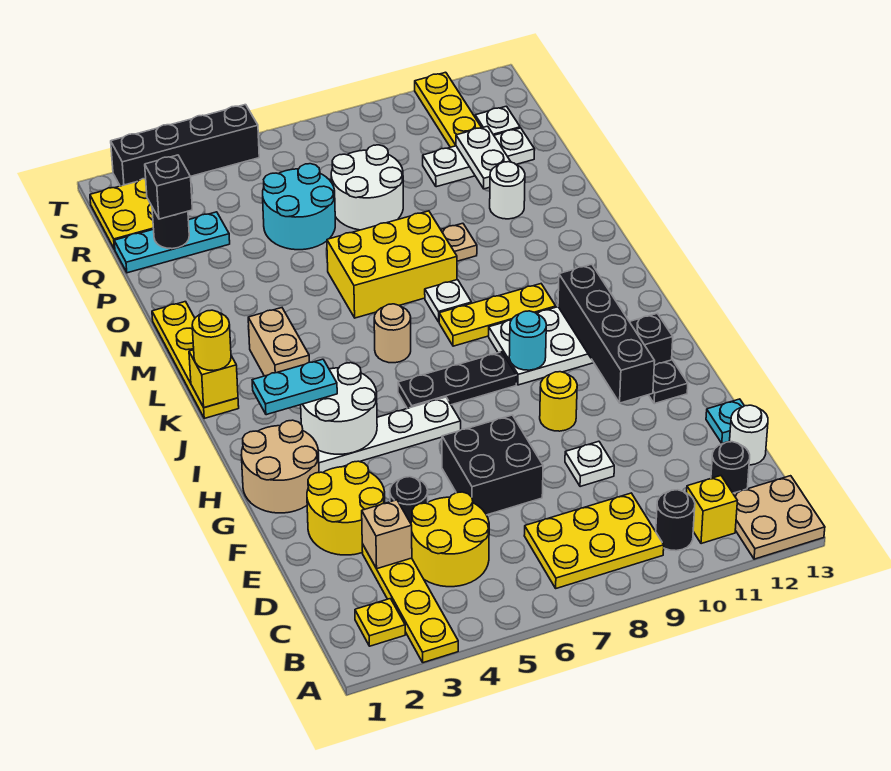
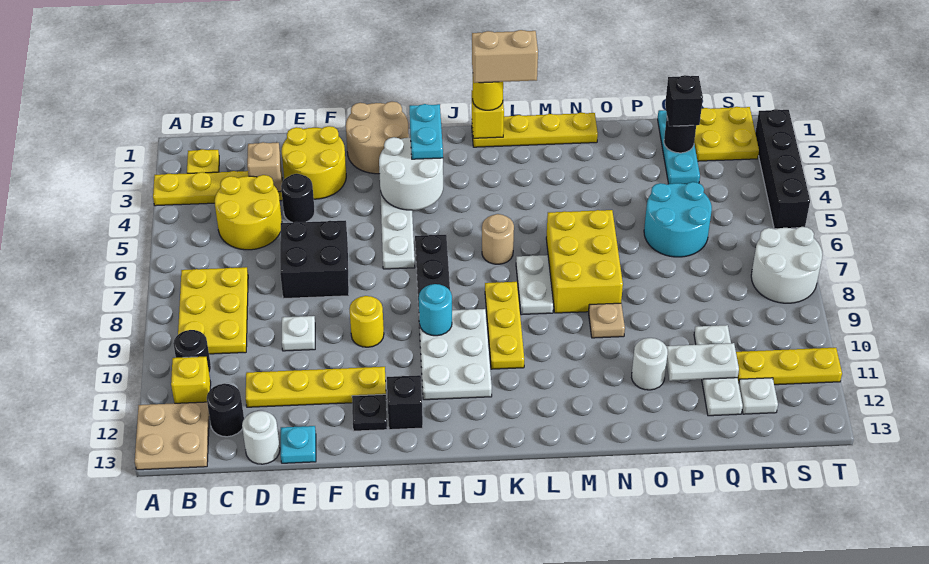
none -> yellow plate D11:G11 level 1
black brick G11:J11 level 2 -> none
tan brick K3:L3 level 1 -> tan brick K1:L1 level 4
white plate L8 level 1 -> white plate L7:L8 level 1
white round brick P7:Q8 level 1 -> white round brick S7:T8 level 1

